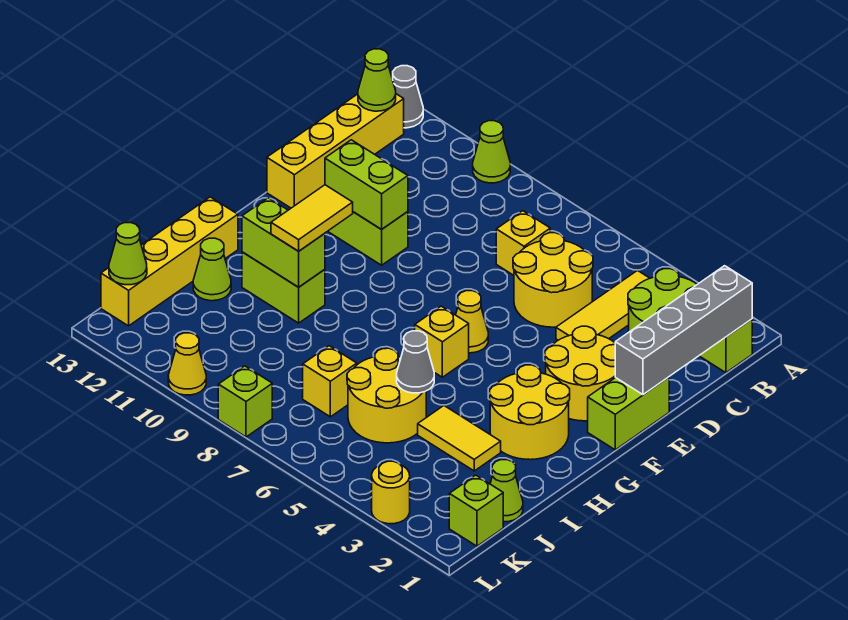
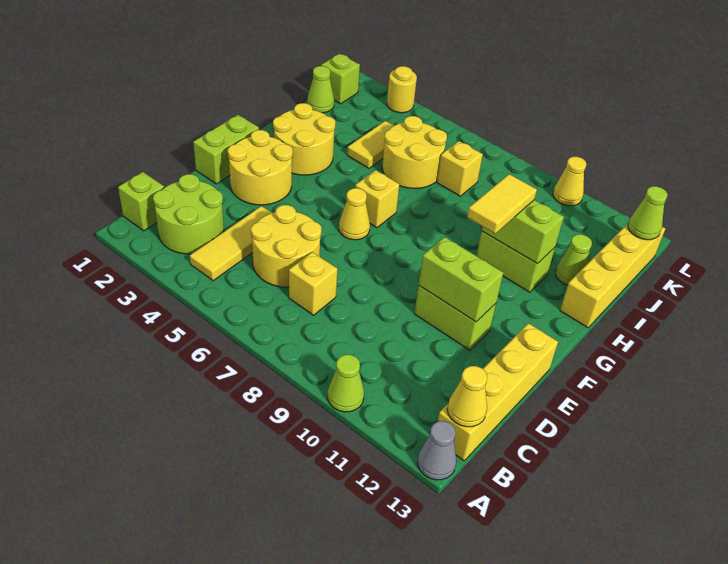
grey brick B1:E1 level 2 -> none
lime cone B13 level 2 -> yellow cone B13 level 2
yellow tile I3:I4 level 1 -> yellow tile I4:J4 level 1
grey cone I5 level 2 -> none
lime brick L8 level 1 -> none

